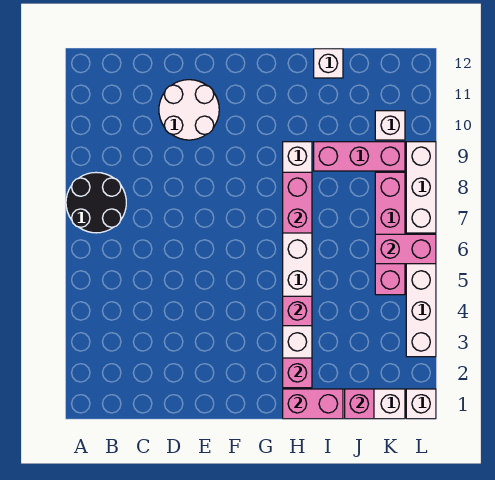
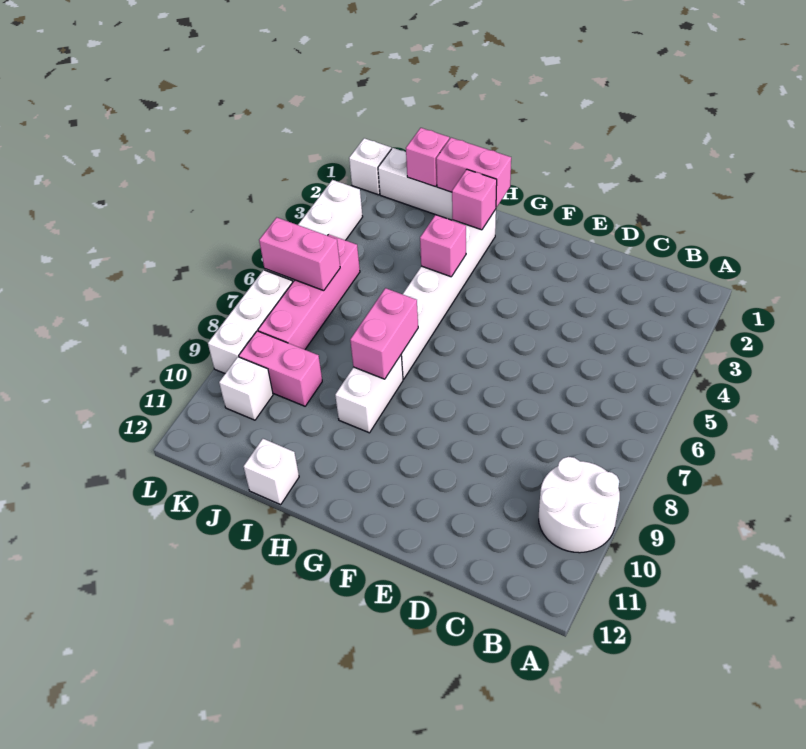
black round brick A7:B8 level 1 -> none
white round brick D10:E11 level 1 -> white round brick A9:B10 level 1
pink brick I9:K9 level 1 -> pink brick J9:K9 level 1

